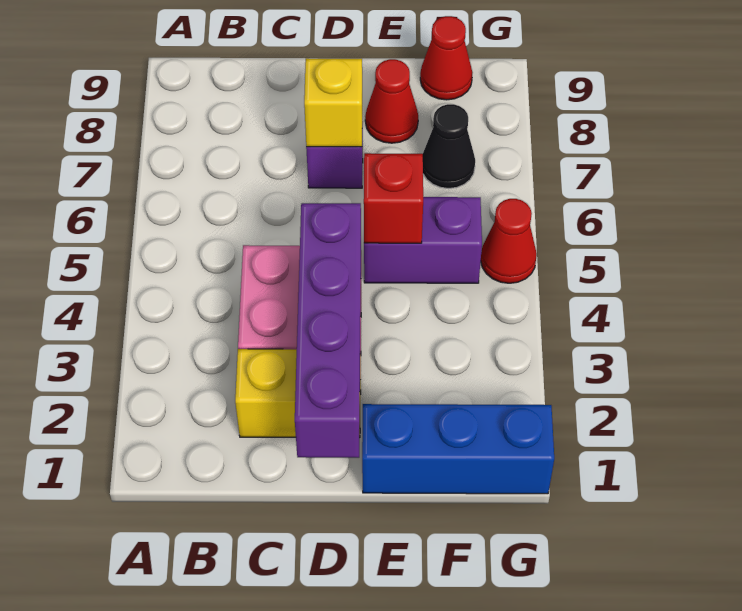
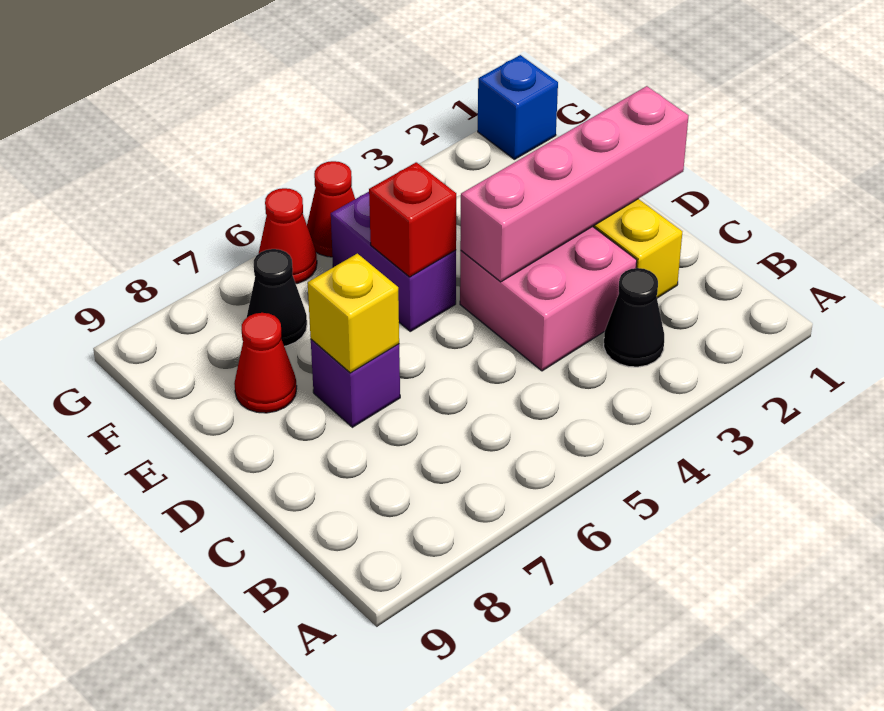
none -> black cone B3 level 1
purple brick D1:D4 level 2 -> pink brick D1:D4 level 2
blue brick E1:G1 level 1 -> blue brick G1 level 1
red cone F9 level 1 -> red cone G6 level 1

